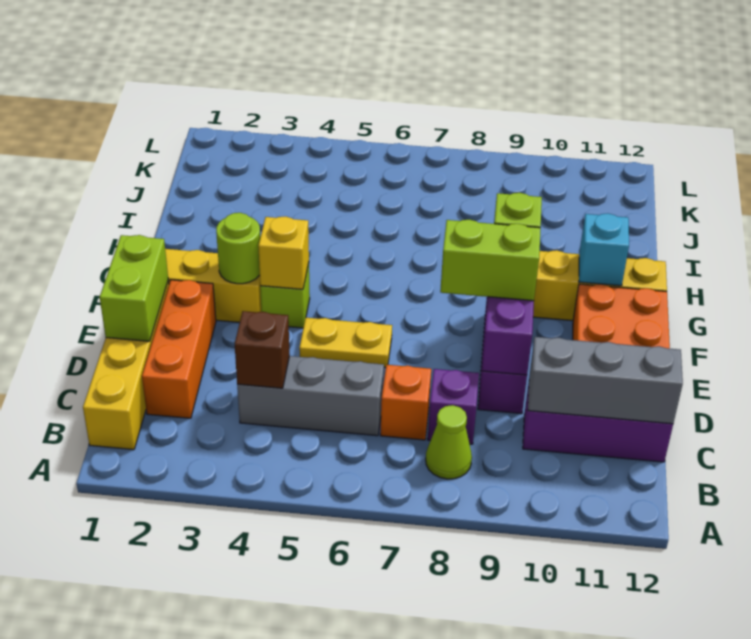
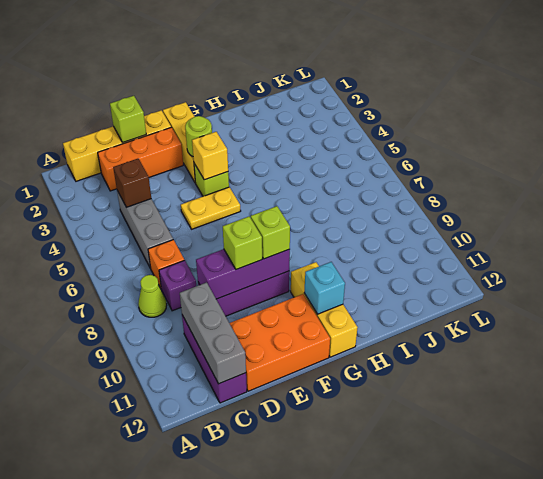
lime brick D1:E1 level 2 -> lime brick D1 level 2
yellow plate E5:E6 level 1 -> yellow plate E5:F5 level 1
lime brick E8:E9 level 3 -> lime brick E9 level 3

